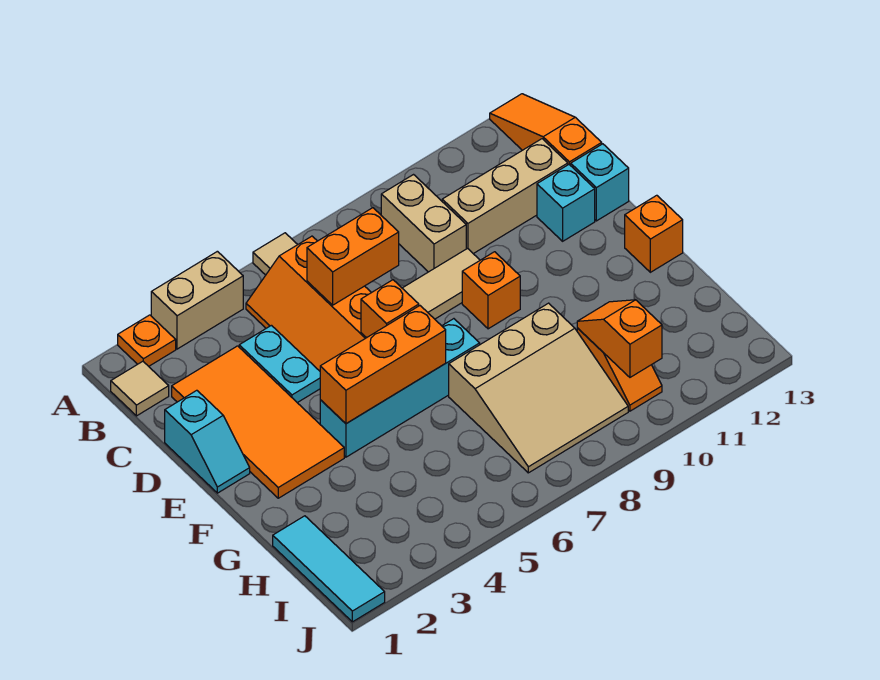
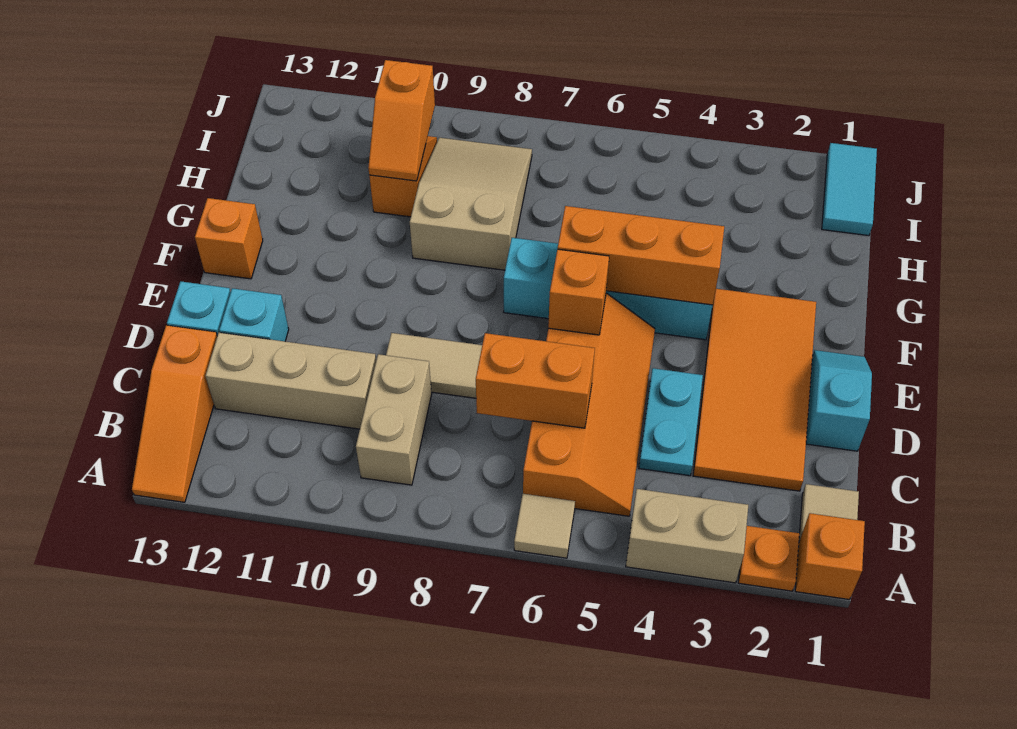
orange brick E9 level 1 -> orange brick A1 level 1
tan slope G7:I9 level 1 top G -> tan slope G8:I9 level 1 top G
cyan tile H1:J1 level 1 -> cyan tile I1:J1 level 1

